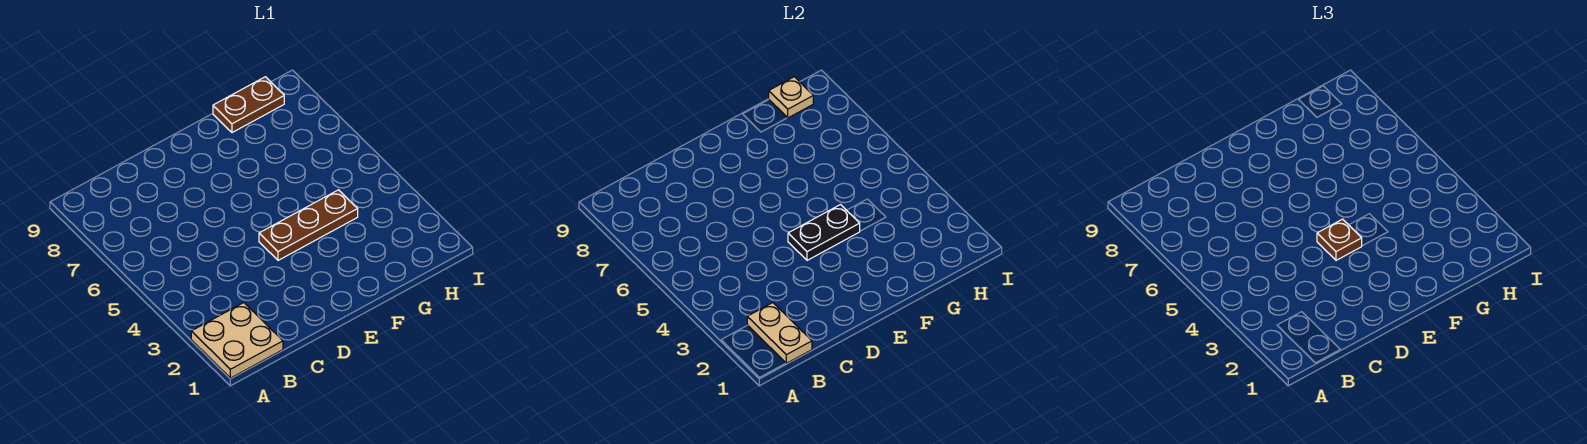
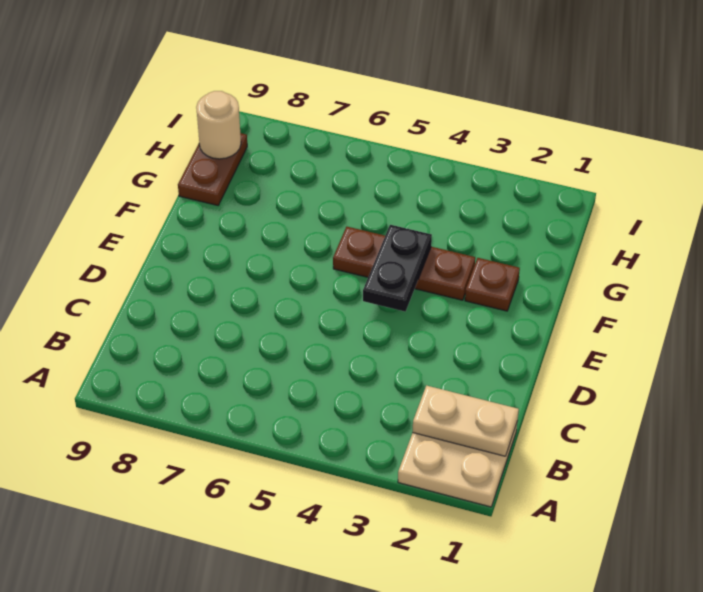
brown plate E4:G4 level 1 -> brown plate F3:F5 level 1
brown plate E4 level 3 -> brown plate F2 level 1
tan plate H9 level 2 -> tan round brick H9 level 2

